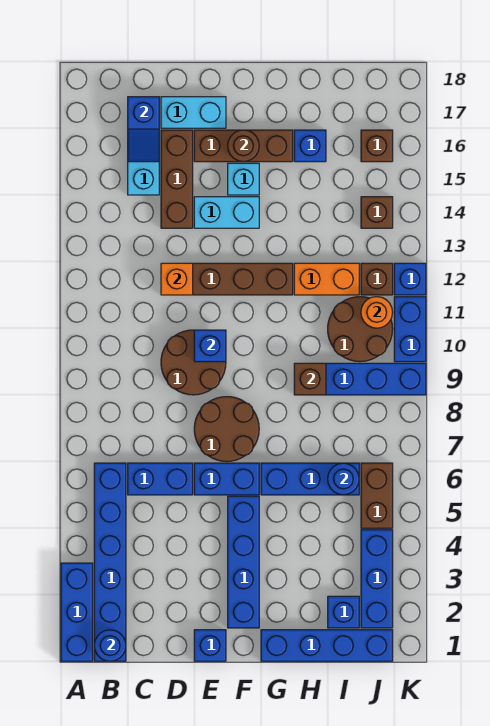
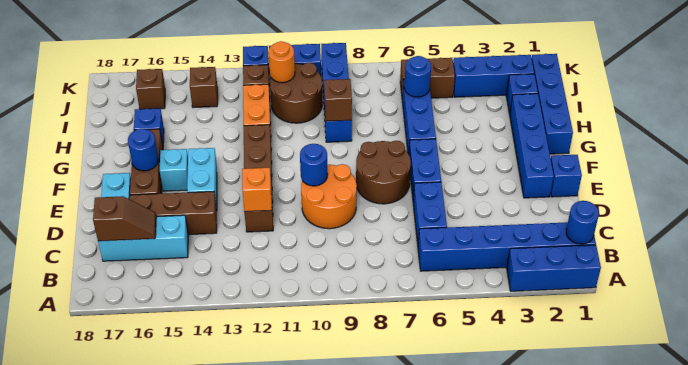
blue slope C16:C17 level 2 top 17 -> brown slope C16:C17 level 2 top 17
brown round brick D9:E10 level 1 -> orange round brick D9:E10 level 1
blue brick E10 level 2 -> blue round brick E10 level 2
blue brick F2:F5 level 1 -> blue brick E2:H2 level 1
brown round brick F16 level 2 -> blue round brick F16 level 2

